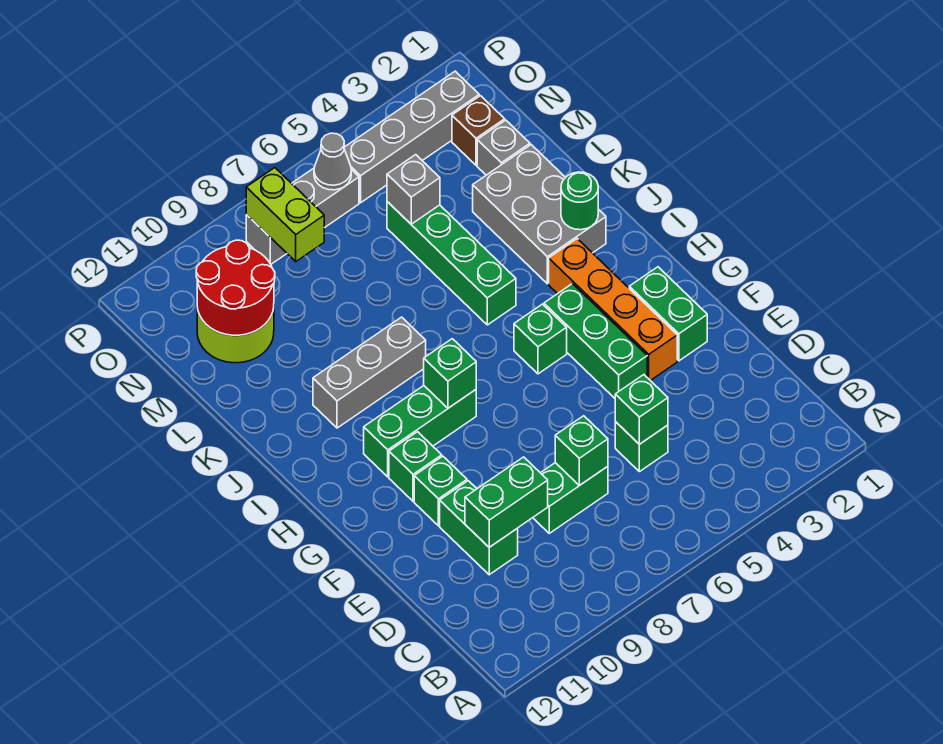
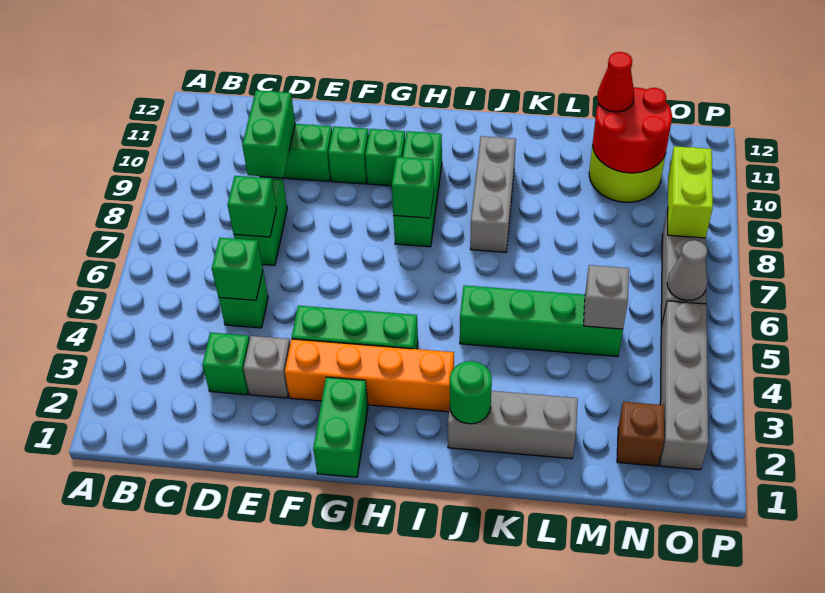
green brick F2:G2 level 1 -> green brick G1:G2 level 1
green brick H5 level 1 -> green brick D3 level 1
grey brick J2:L3 level 1 -> grey brick J2:L2 level 1
grey brick M2 level 1 -> grey brick E3 level 1
none -> red cone M11 level 3
lime brick N8:O8 level 2 -> lime brick O8:O9 level 2

